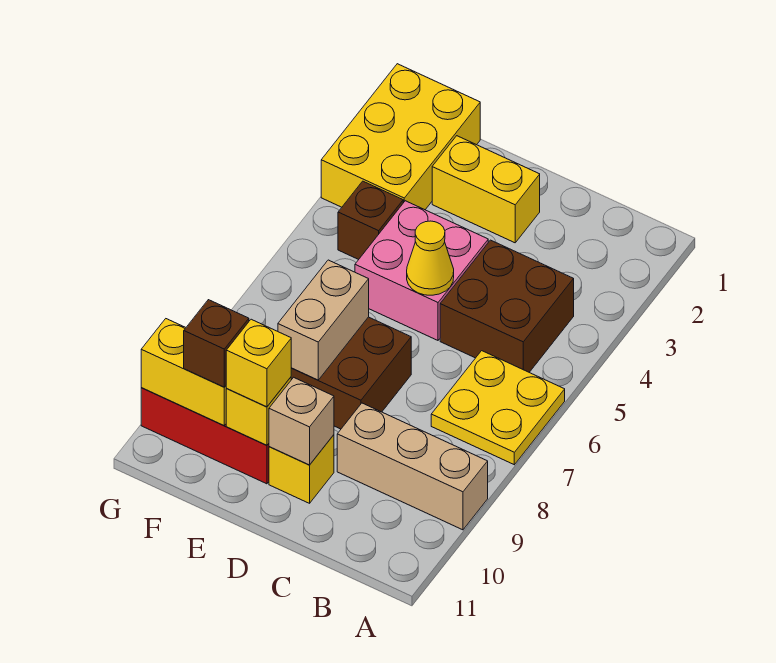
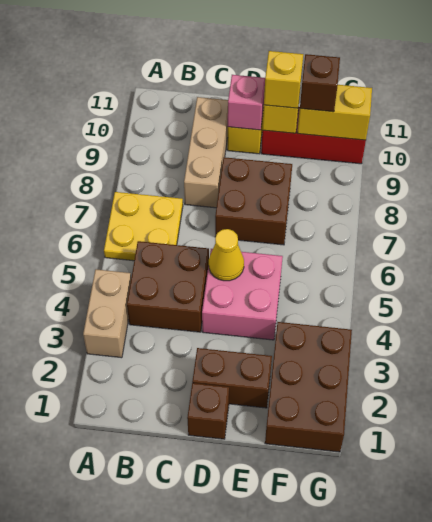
tan brick A9:C9 level 1 -> tan brick C8:C10 level 1
yellow brick D2:E2 level 1 -> brown brick D2:E2 level 1
tan brick D10 level 2 -> pink brick D10 level 2
tan brick E7:E8 level 2 -> tan brick A3:A4 level 1
yellow brick F1:G3 level 1 -> brown brick F1:G3 level 1
brown brick F4 level 1 -> brown brick D1 level 1

